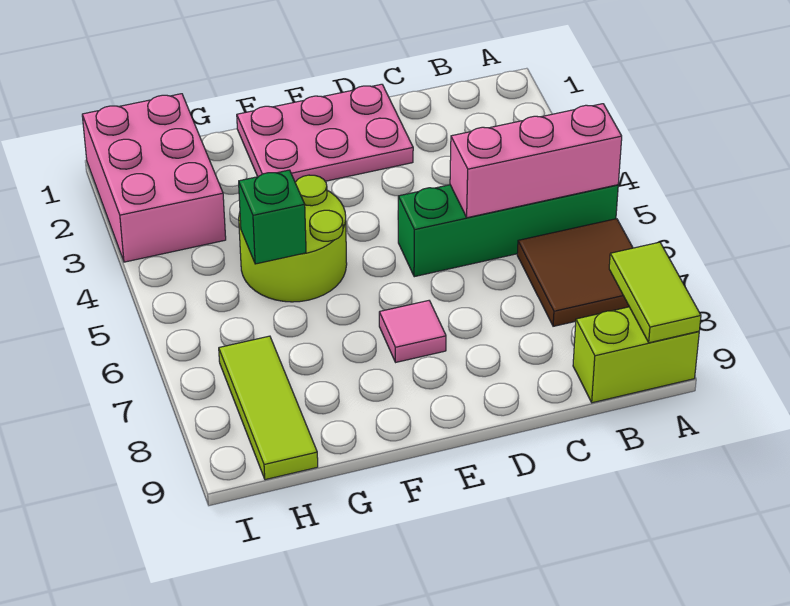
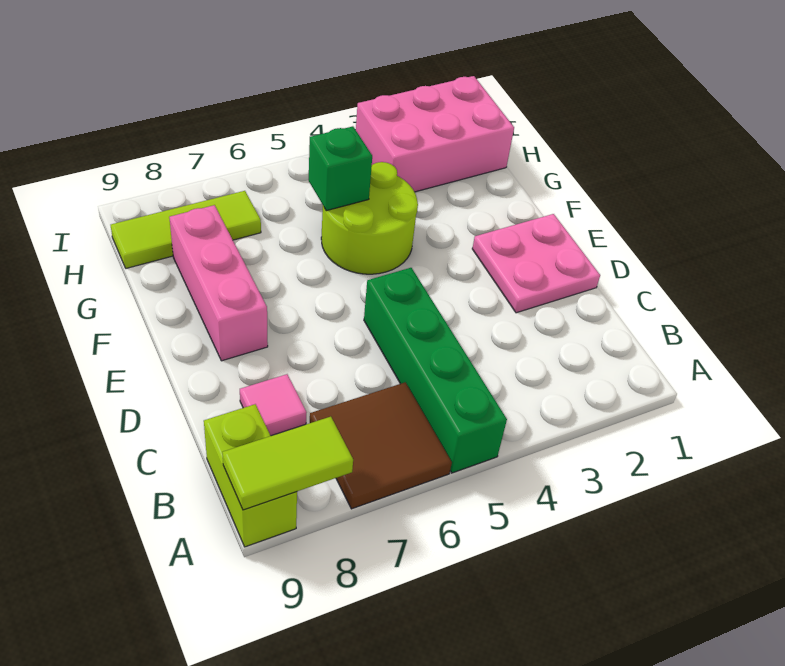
pink brick A5:C5 level 2 -> pink brick E8:G8 level 1
pink plate D1:F2 level 1 -> pink plate D1:E2 level 1
pink tile E7 level 1 -> pink tile C8 level 1

